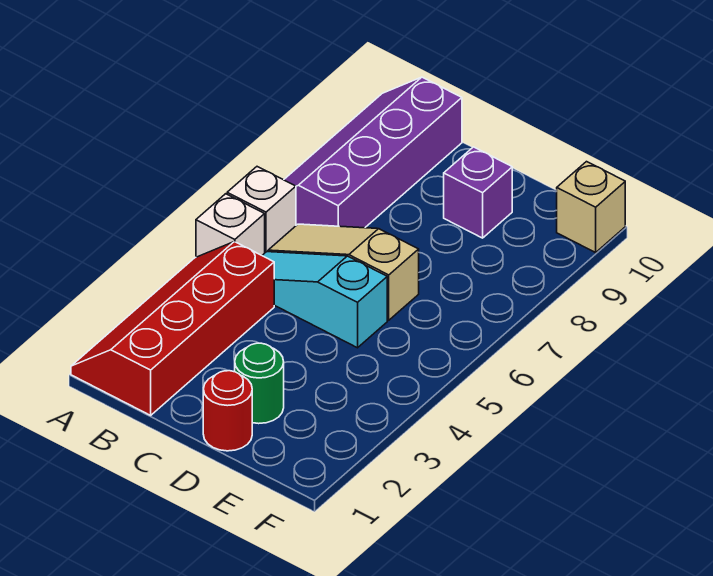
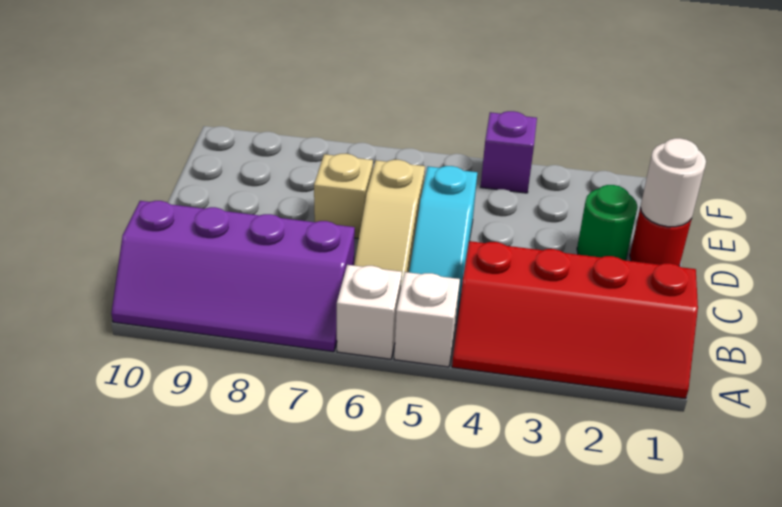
none -> white round brick D1 level 2
purple brick D9 level 1 -> purple brick F4 level 1
tan brick F10 level 1 -> tan brick D7 level 1

